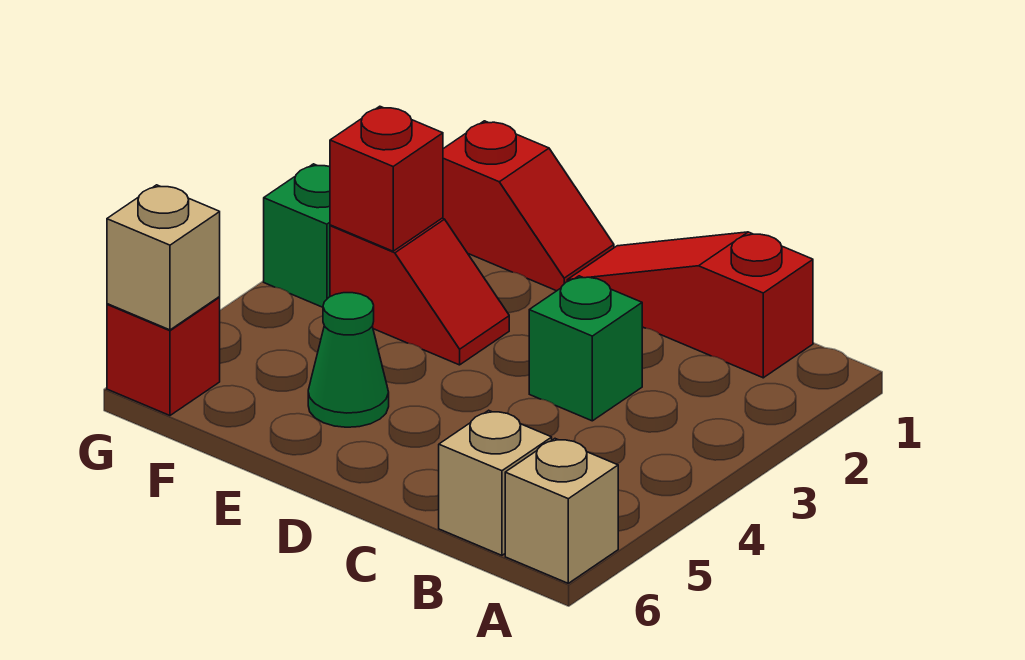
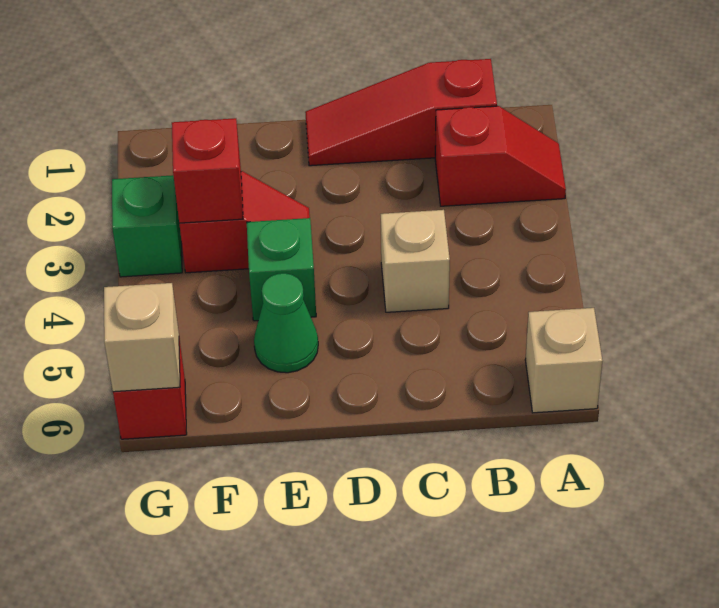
tan brick B6 level 1 -> tan brick C4 level 1
green brick C3 level 1 -> green brick E4 level 1
red slope E1:F1 level 1 top F -> red slope A2:B2 level 1 top B

